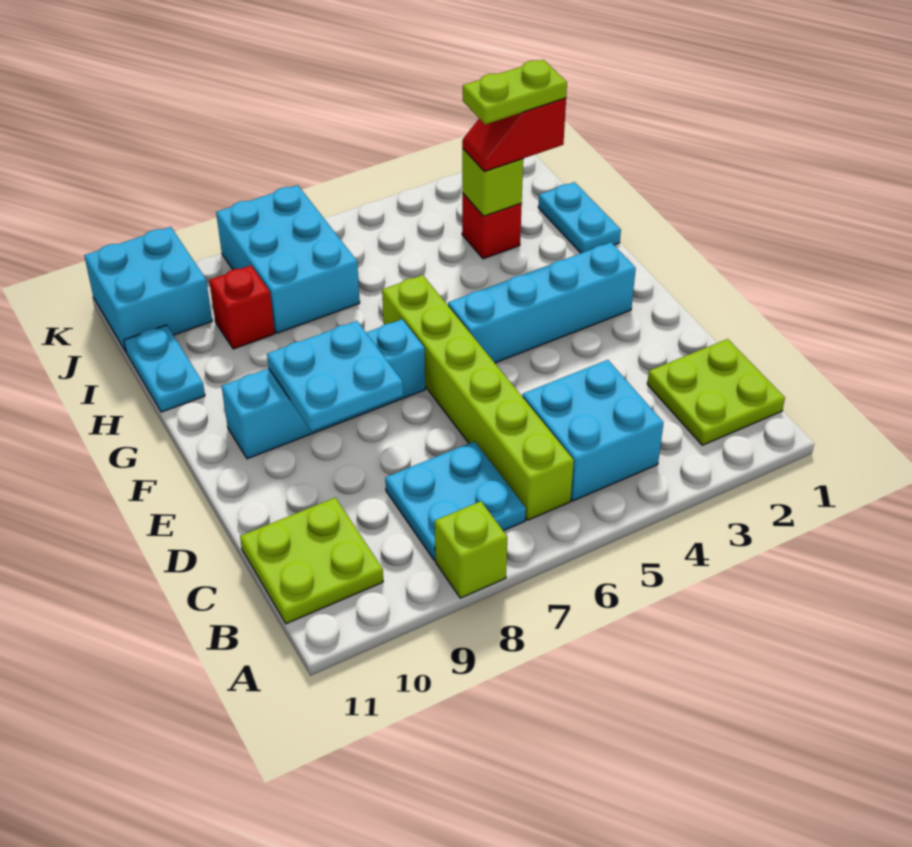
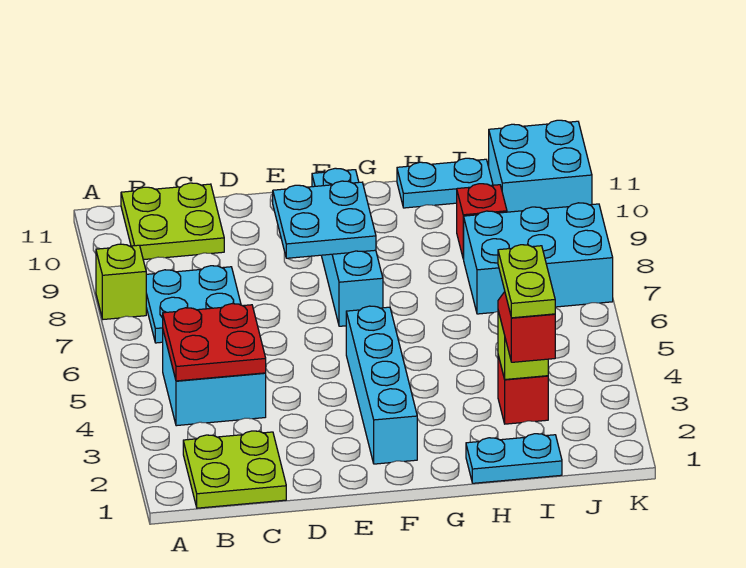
none -> red plate B4:C5 level 2
lime brick B6:G6 level 1 -> none

